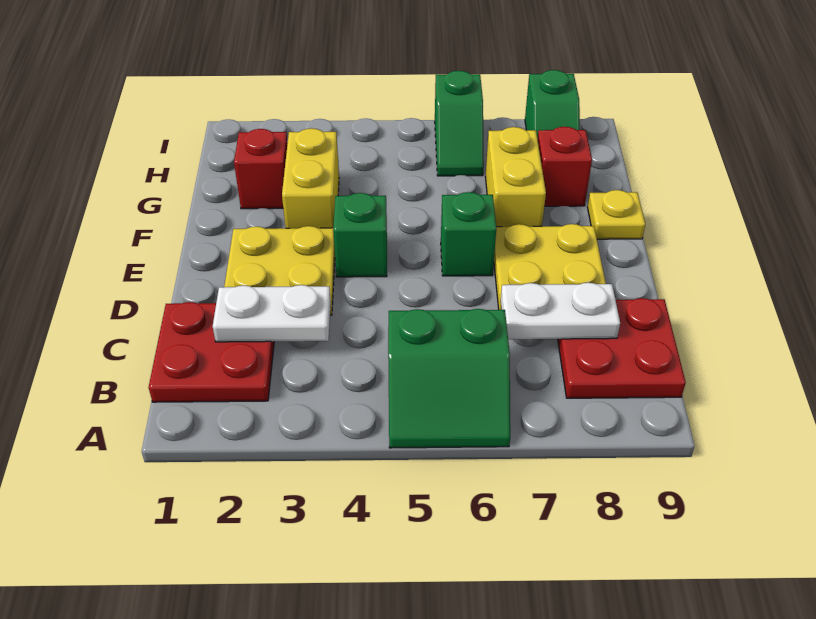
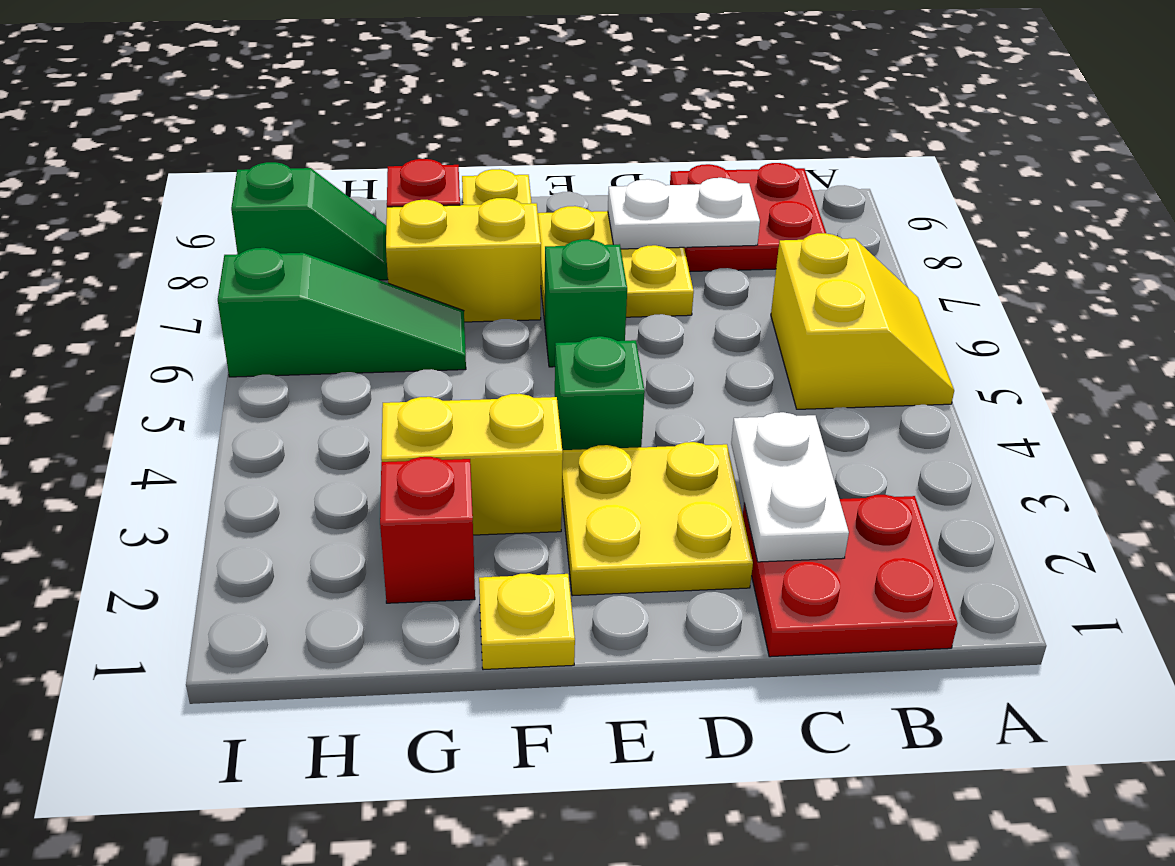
green slope A5:B6 level 1 top B -> yellow slope A5:B6 level 1 top B
white plate C7:C8 level 2 -> white plate C8:D8 level 2
none -> yellow plate F1 level 1
green slope H6:I6 level 1 top I -> green slope G6:I6 level 1 top I

